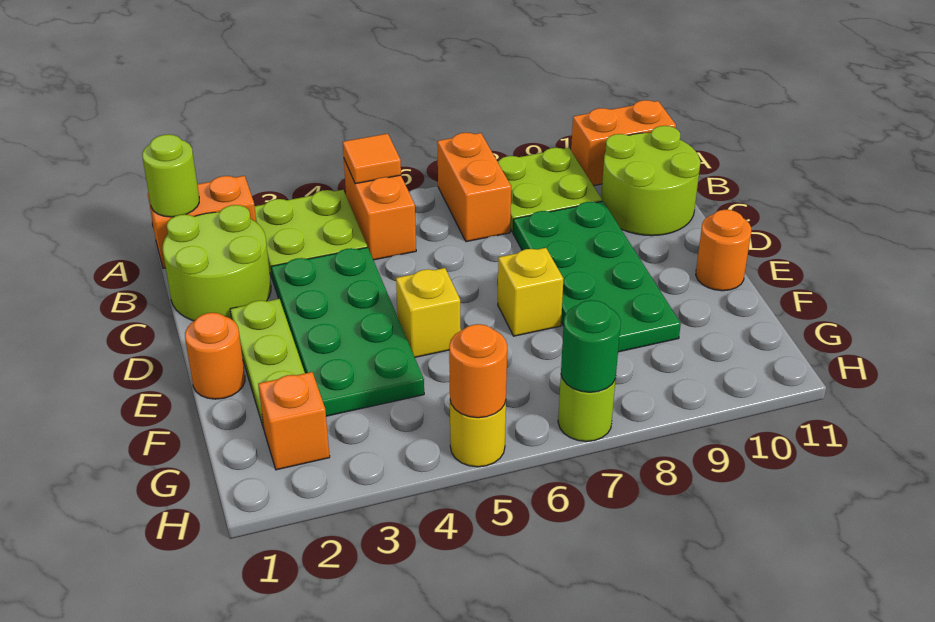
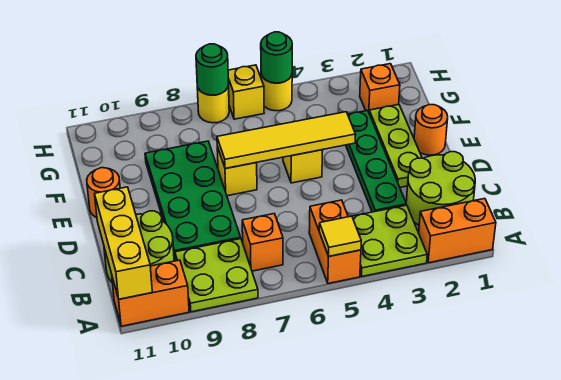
lime round brick A1 level 2 -> none
orange tile A5 level 2 -> yellow tile A5 level 2
orange brick A7:B7 level 1 -> orange brick B7 level 1
none -> yellow brick A11:C11 level 2
green plate C3:F4 level 1 -> green plate C3:F3 level 1
none -> yellow tile E4:E7 level 2
orange round brick H5 level 2 -> green round brick H5 level 2
none -> yellow brick H6 level 1
lime round brick H7 level 1 -> yellow round brick H7 level 1

